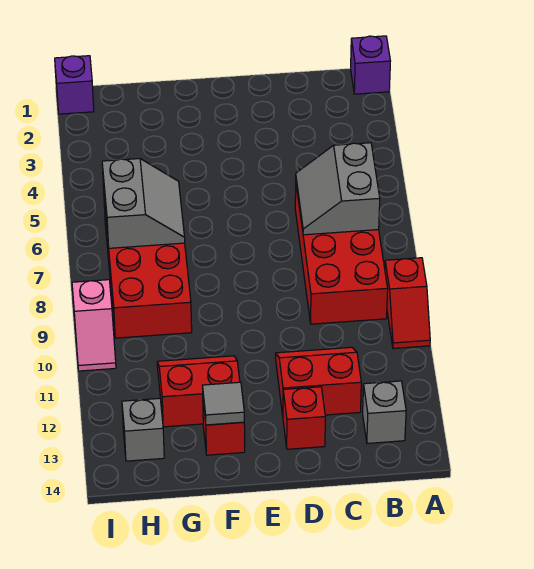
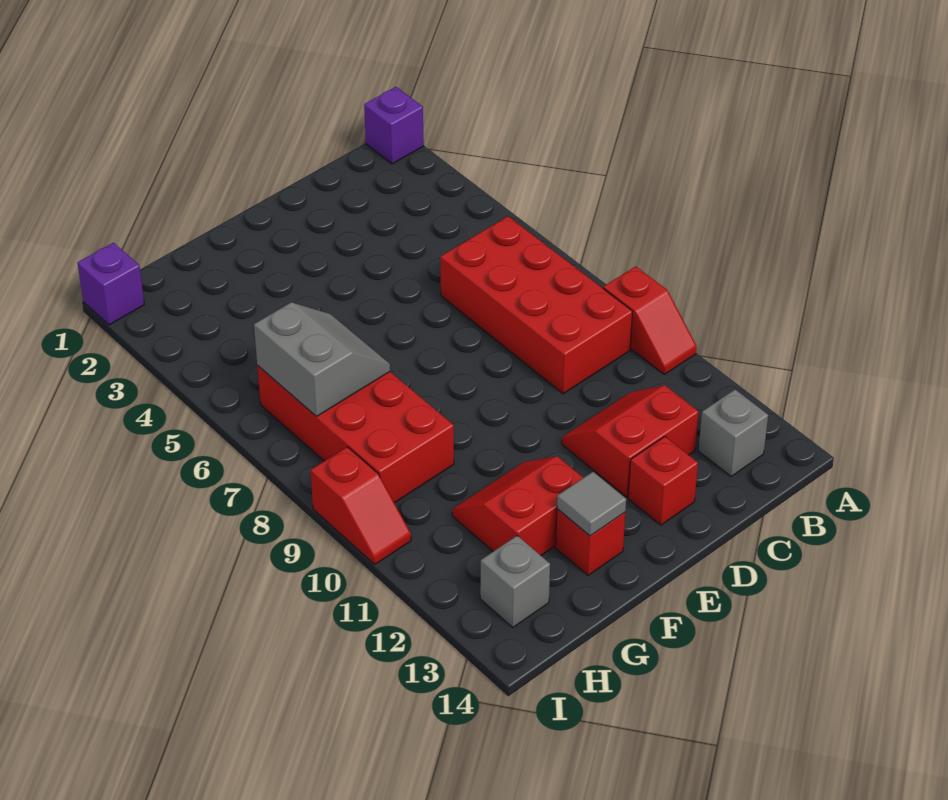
grey slope B6:C7 level 2 top B -> none
pink slope I9:I10 level 1 top 9 -> red slope I9:I10 level 1 top 9

